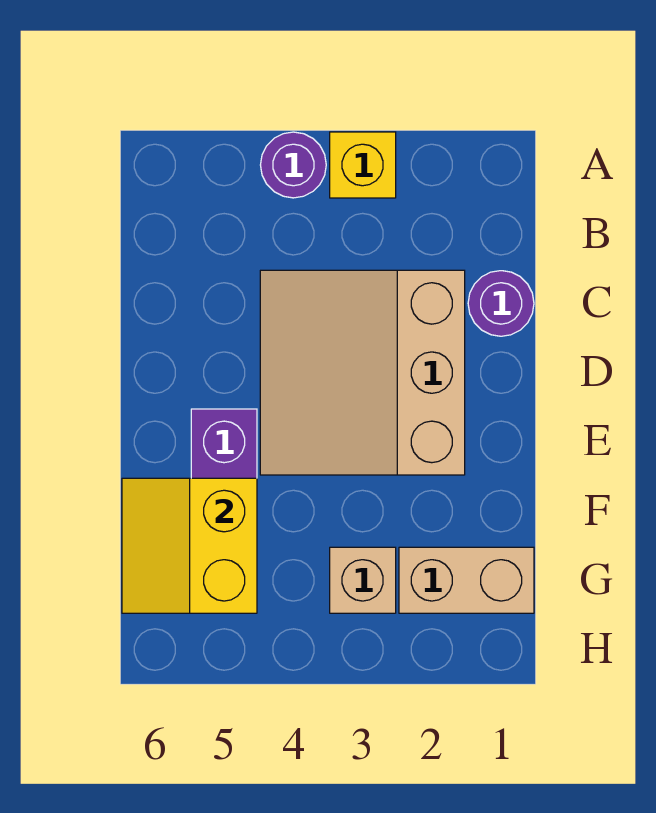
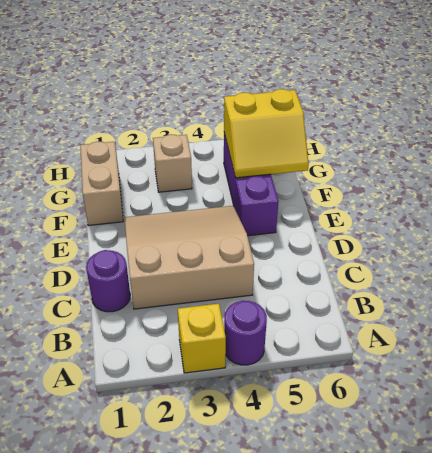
tan slope C2:E4 level 1 top 2 -> tan slope C2:E4 level 1 top C
yellow slope F5:G6 level 2 top 5 -> yellow slope F5:G6 level 2 top G
tan brick G1:G2 level 1 -> tan brick F1:G1 level 1

